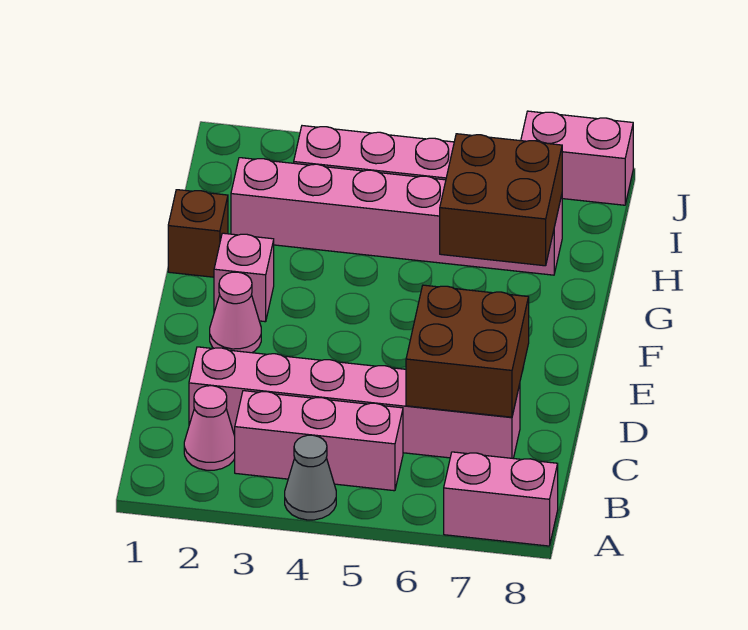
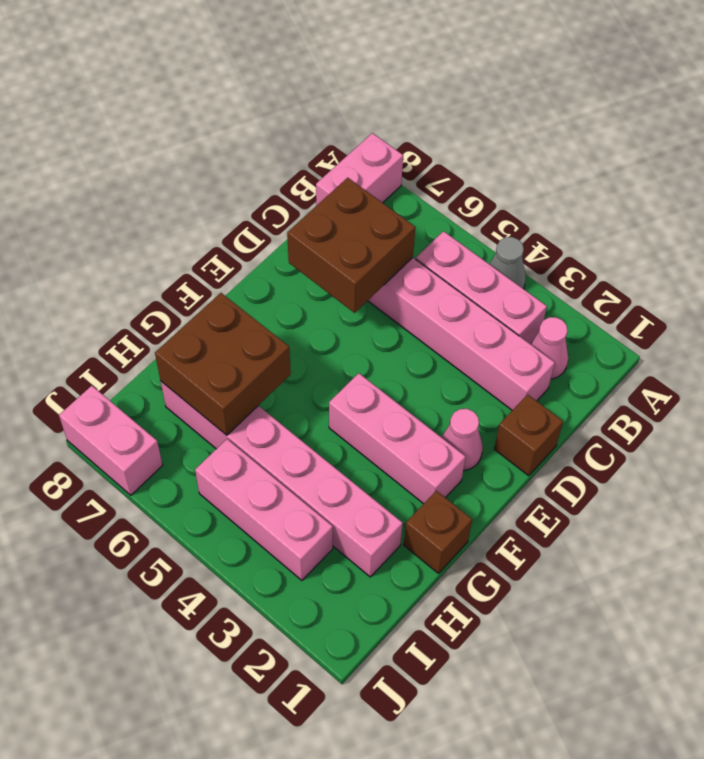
pink brick A7:A8 level 1 -> pink brick A8:B8 level 1
none -> brown brick D1 level 1
pink brick F2 level 1 -> pink brick F2:F4 level 1

